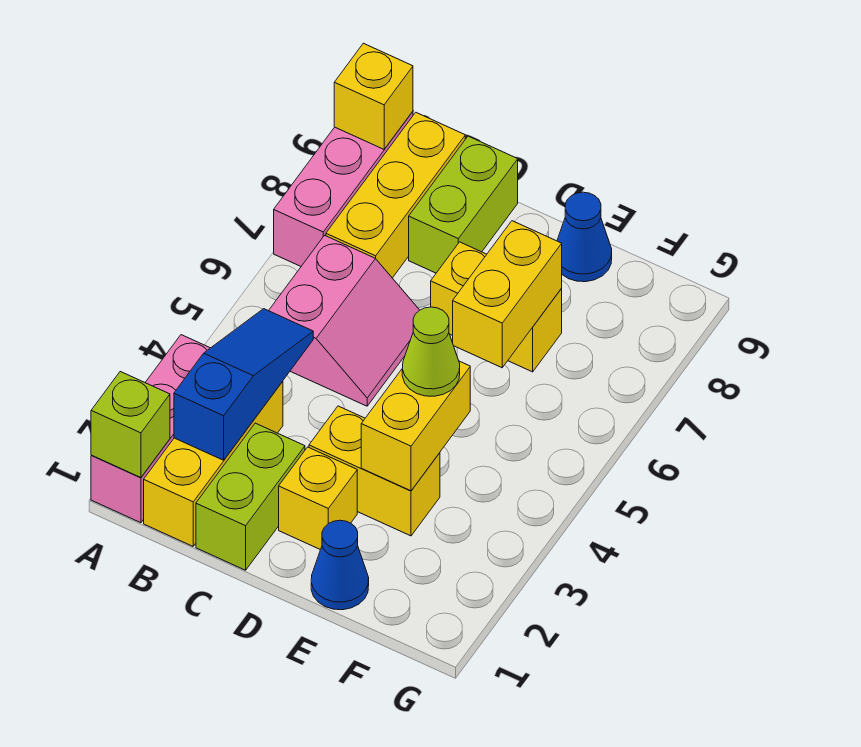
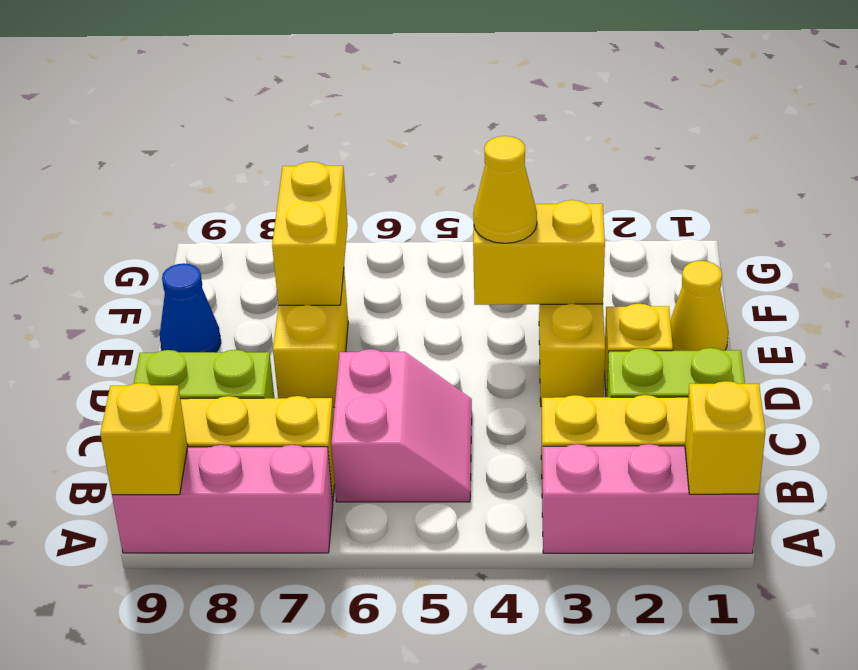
lime brick A1 level 2 -> yellow brick A1 level 2
blue slope B2:B4 level 2 top 2 -> none
pink slope B5:C6 level 1 top B -> pink slope B5:C6 level 1 top 6
blue cone E1 level 1 -> yellow cone E1 level 1
lime cone E4 level 3 -> yellow cone E4 level 3
yellow brick E6:E7 level 2 -> yellow brick E7:F7 level 2

